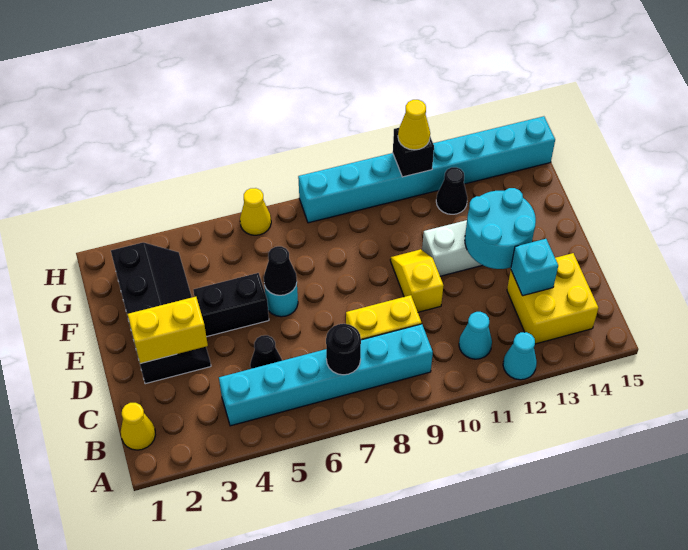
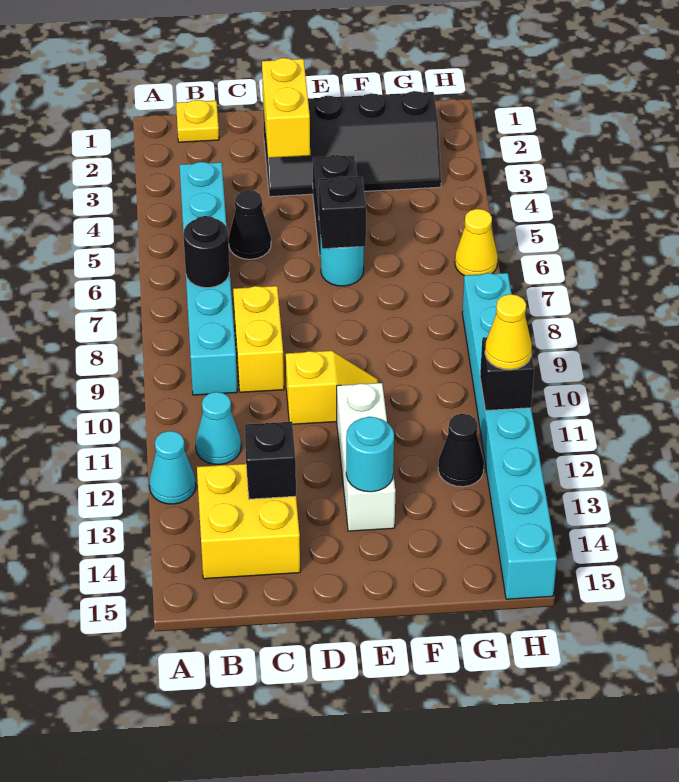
yellow cone B1 level 1 -> yellow plate B1 level 1
cyan brick C13 level 2 -> black brick C13 level 2
cyan round brick D12:E13 level 2 -> cyan round brick E13 level 2
black cone E6 level 2 -> black brick E6 level 2

